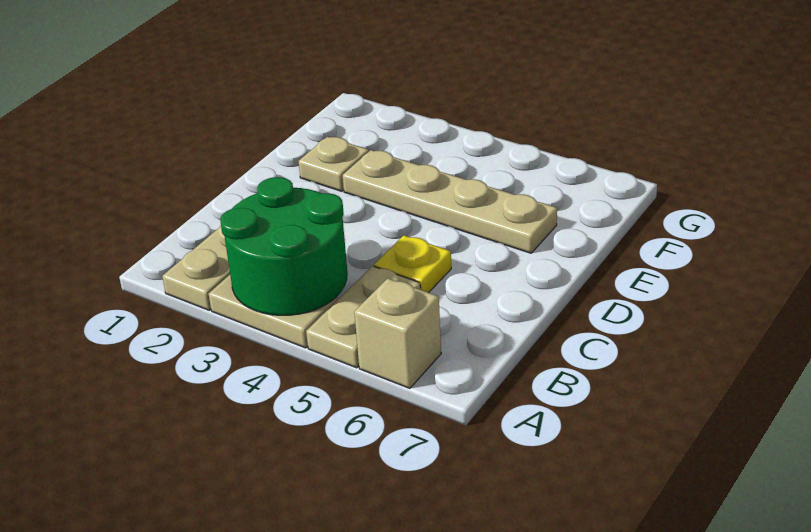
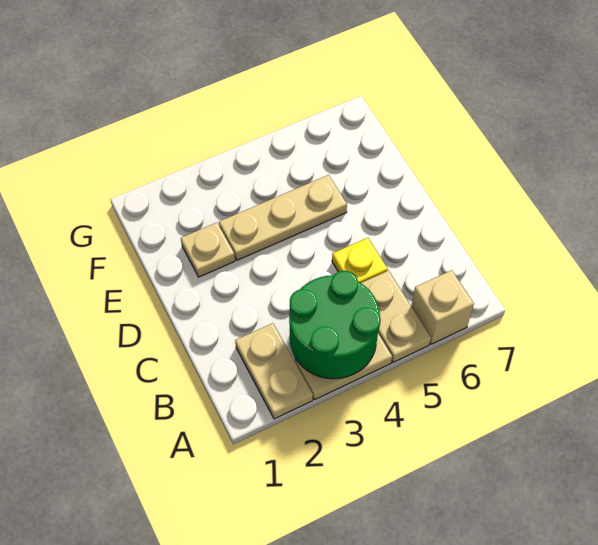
tan plate E3:E6 level 1 -> tan plate E3:E5 level 1

